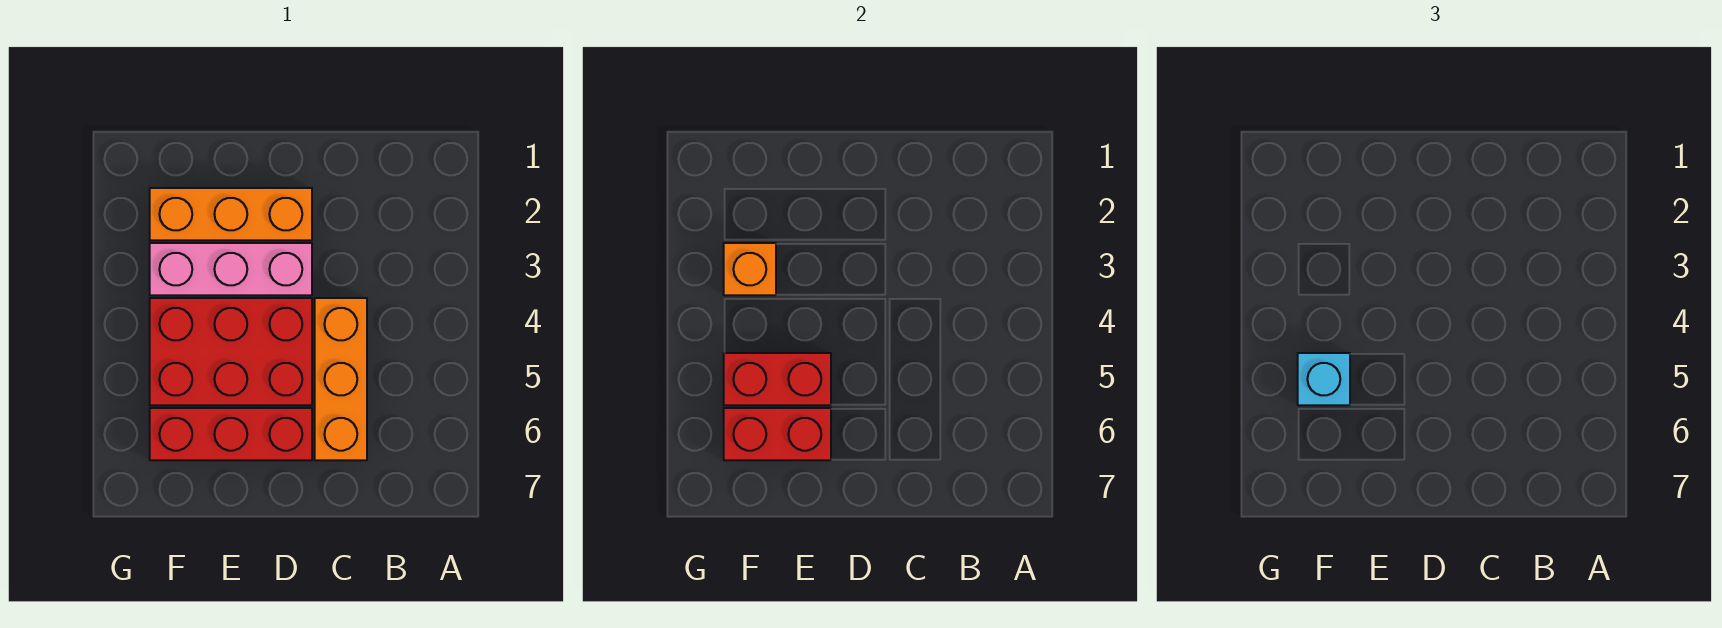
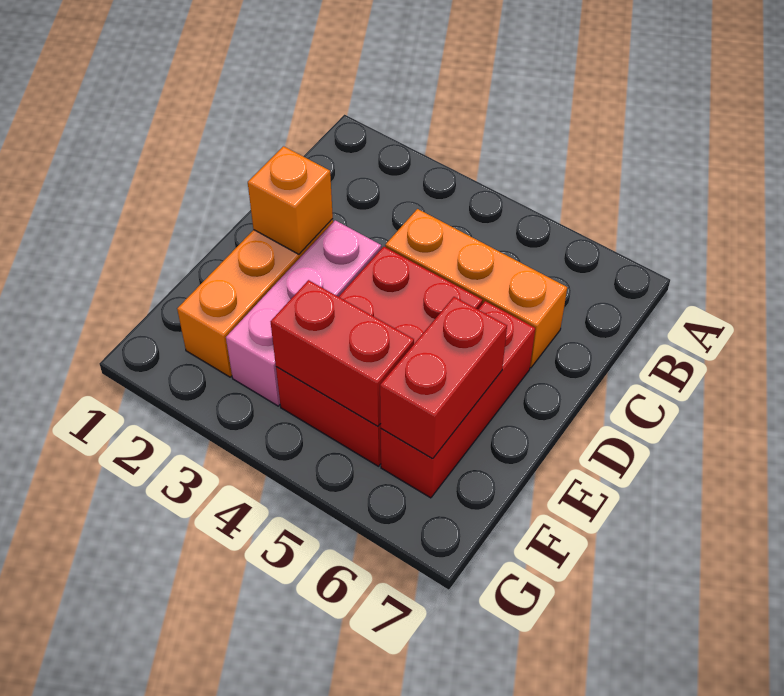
red brick E5:F5 level 2 -> red brick F4:F5 level 2
orange brick F3 level 2 -> orange brick D2 level 2
cyan brick F5 level 3 -> none

